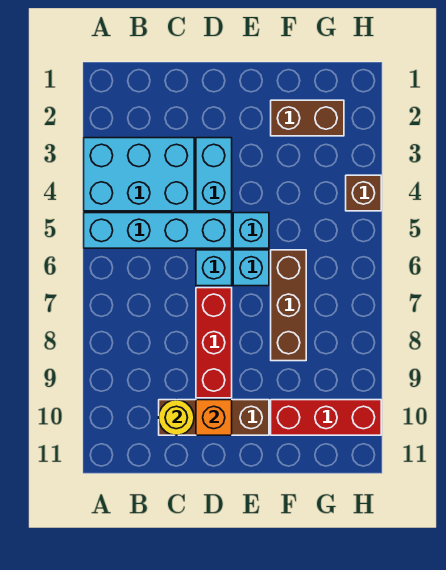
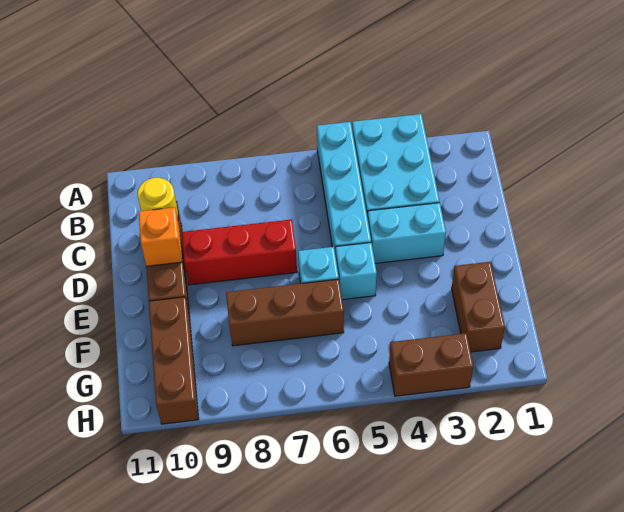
cyan brick D6 level 1 -> none
red brick F10:H10 level 1 -> brown brick F10:H10 level 1
brown brick H4 level 1 -> brown brick H3:H4 level 1

